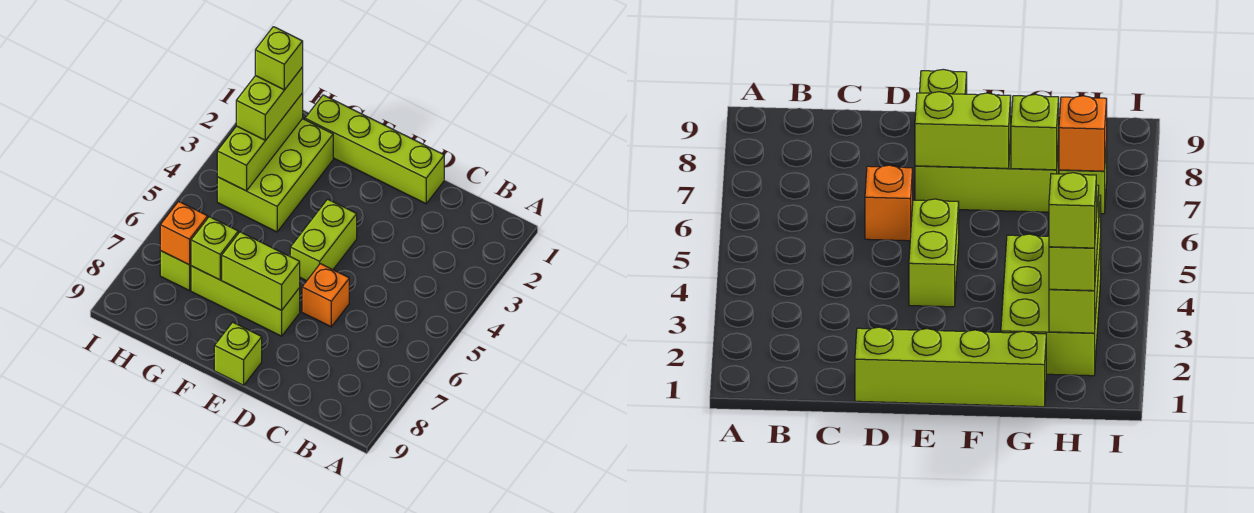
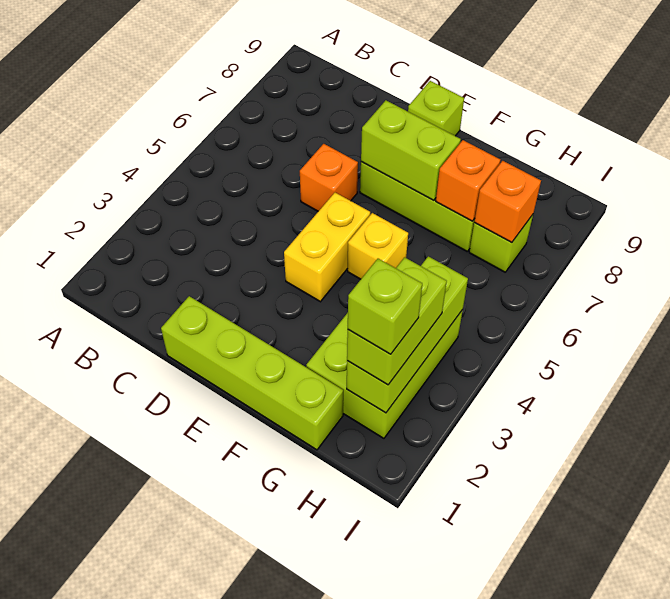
lime brick E4:E5 level 1 -> yellow brick E4:E5 level 1
none -> yellow brick F5 level 1
lime brick G7 level 2 -> orange brick G7 level 2

